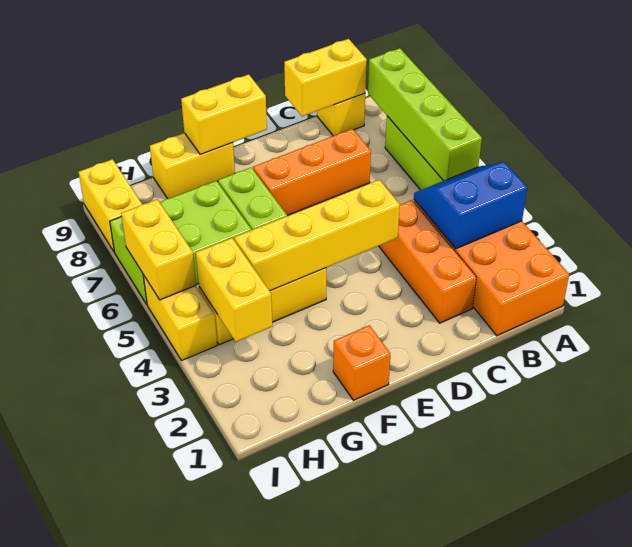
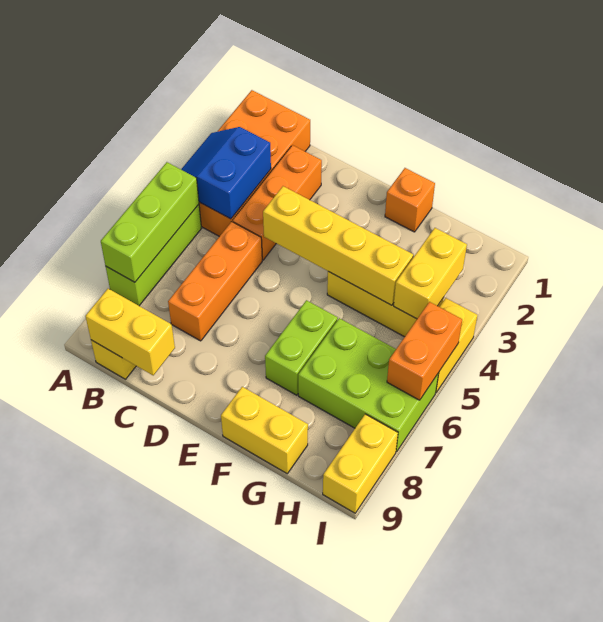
blue slope A3:B4 level 2 top 3 -> blue slope A3:B4 level 2 top B
lime brick A5:A8 level 2 -> lime brick A5:A7 level 2
orange brick C7:E7 level 1 -> orange brick C5:C7 level 1
yellow brick E9:F9 level 2 -> none
yellow brick I5:I6 level 2 -> orange brick I5:I6 level 2

